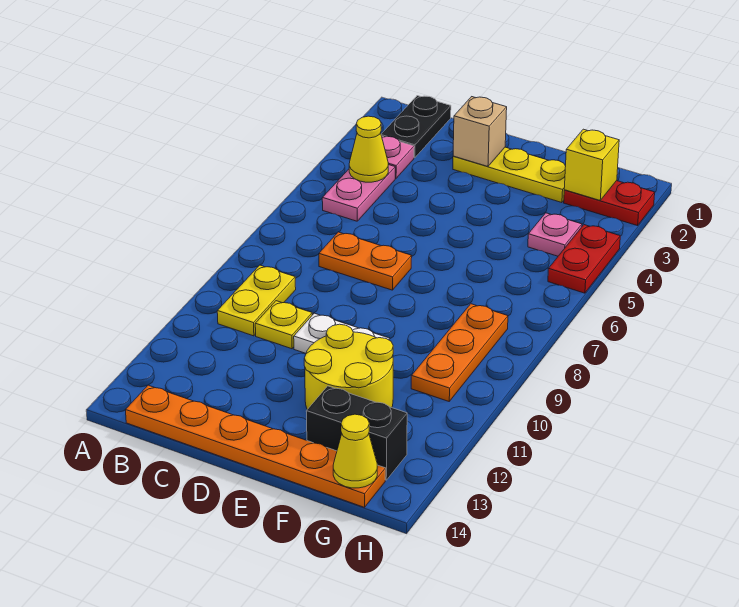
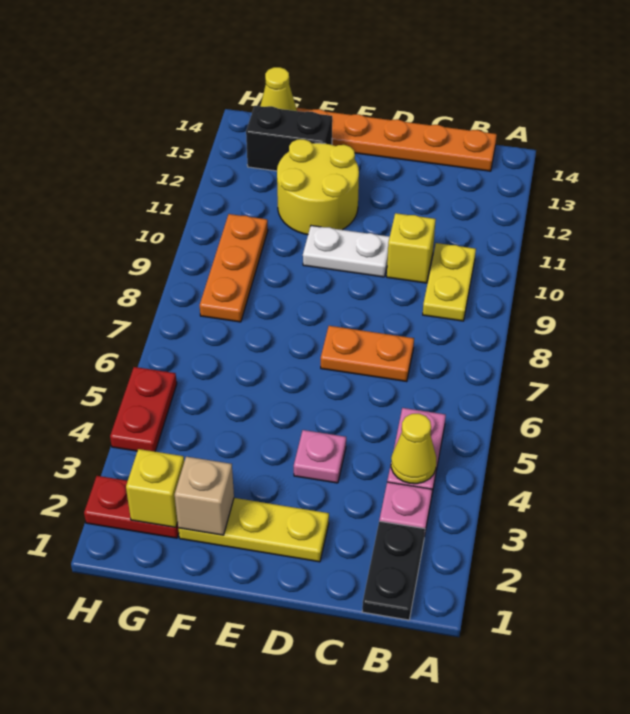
yellow plate C10 level 1 -> yellow brick C10 level 1
tan brick D2 level 2 -> tan brick F2 level 2
pink plate G4 level 1 -> pink plate D4 level 1

